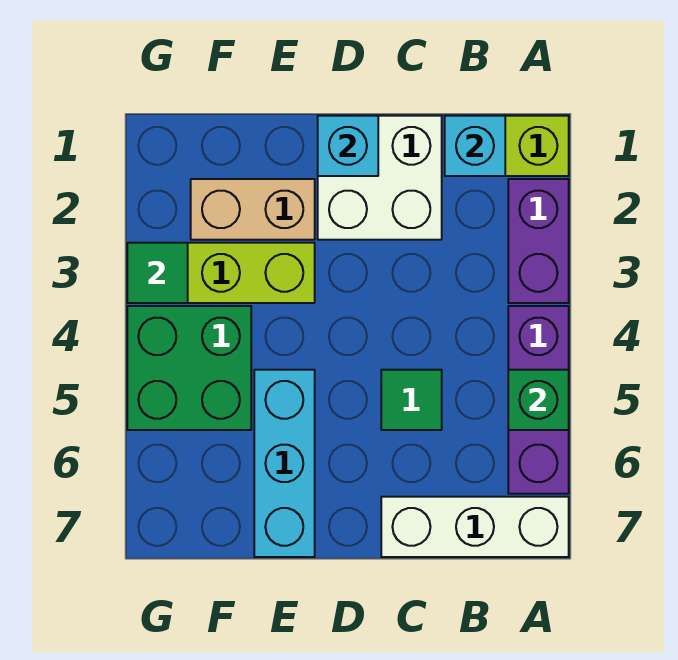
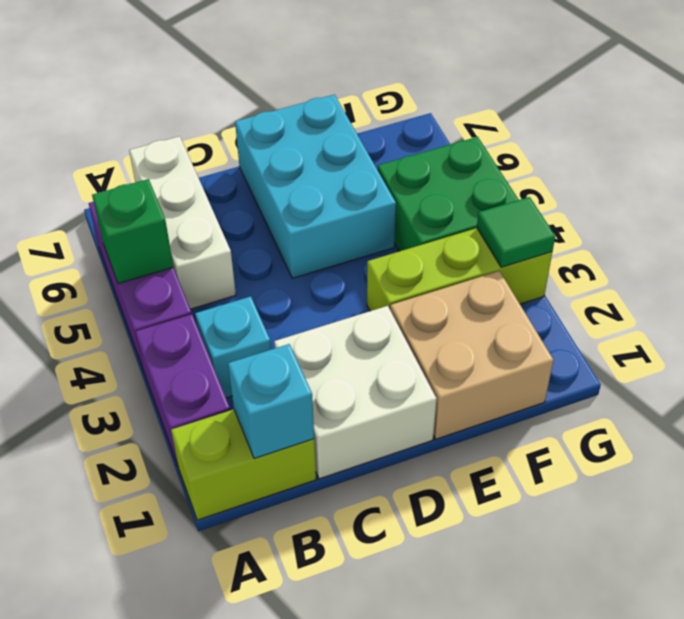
white brick A7:C7 level 1 -> white brick B5:B7 level 1
green tile C5 level 1 -> none
cyan brick D1 level 2 -> cyan brick B3 level 1
tan brick E2:F2 level 1 -> tan brick E1:F2 level 1
cyan brick E5:E7 level 1 -> cyan brick D5:E7 level 1

